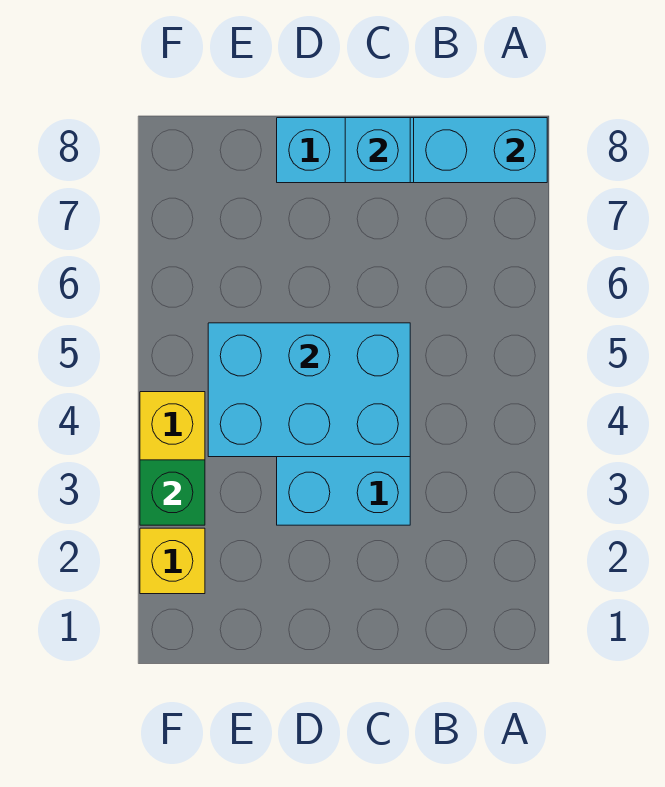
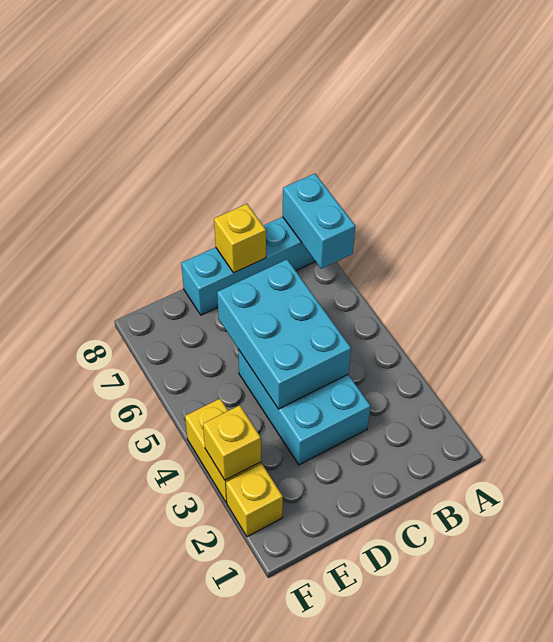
cyan brick A8:B8 level 2 -> cyan brick A7:A8 level 2
cyan brick C4:E5 level 2 -> cyan brick C4:D6 level 2
cyan brick C8 level 2 -> yellow brick C8 level 2
green brick F3 level 2 -> yellow brick F3 level 2

